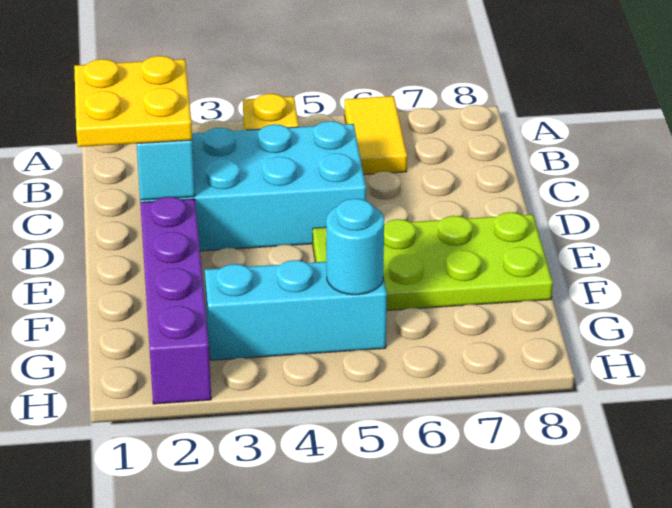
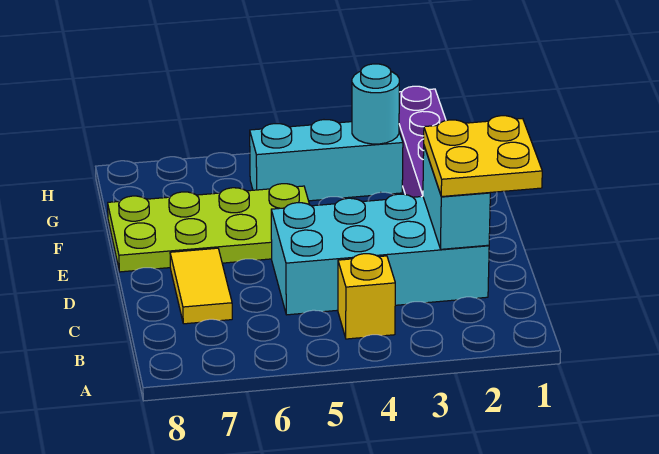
yellow tile A6:B6 level 1 -> yellow tile C7:D7 level 1
cyan round brick G5 level 2 -> cyan round brick G3 level 2

